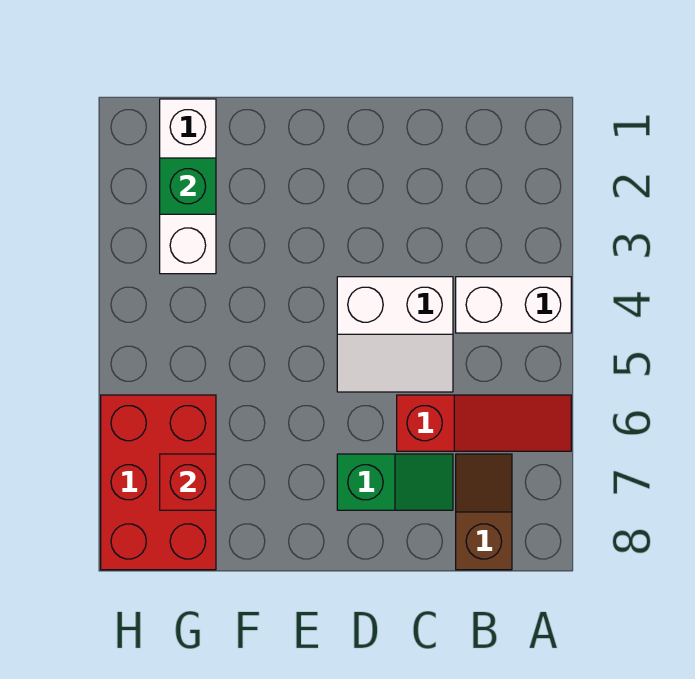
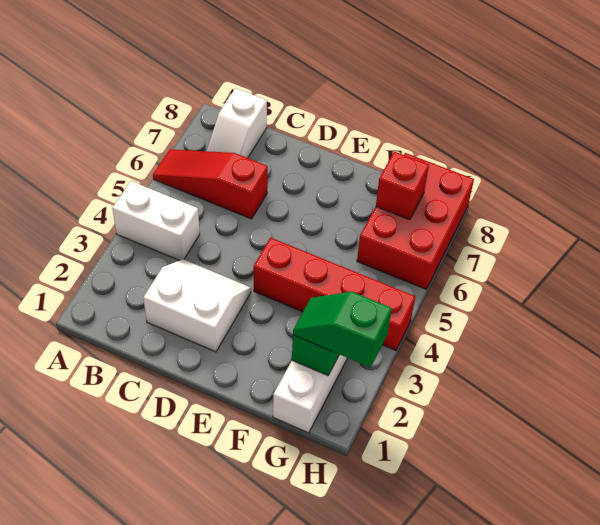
brown slope B7:B8 level 1 top 8 -> white slope B7:B8 level 1 top 8
white slope C4:D5 level 1 top 4 -> white slope C2:D3 level 1 top 2
green slope C7:D7 level 1 top D -> green slope G2:H2 level 3 top H
none -> red brick E4:H4 level 1

